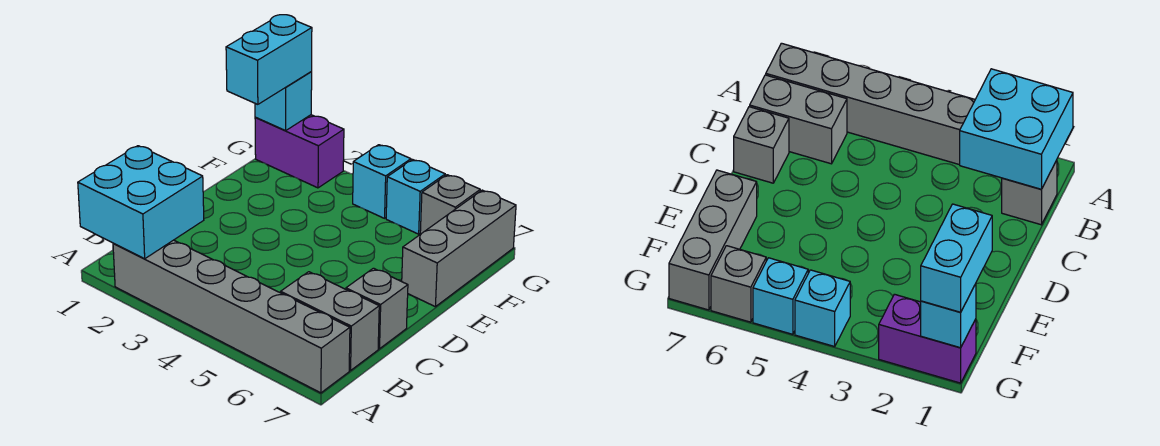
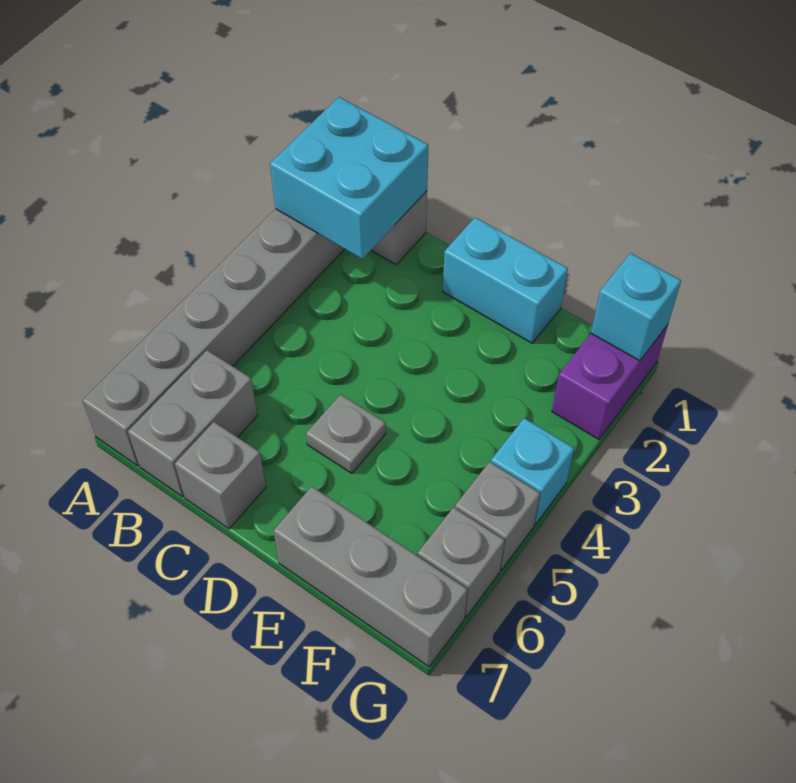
none -> grey plate D5 level 1
cyan brick F1:G1 level 3 -> cyan brick D1:E1 level 1
cyan brick G5 level 1 -> grey brick G5 level 1

